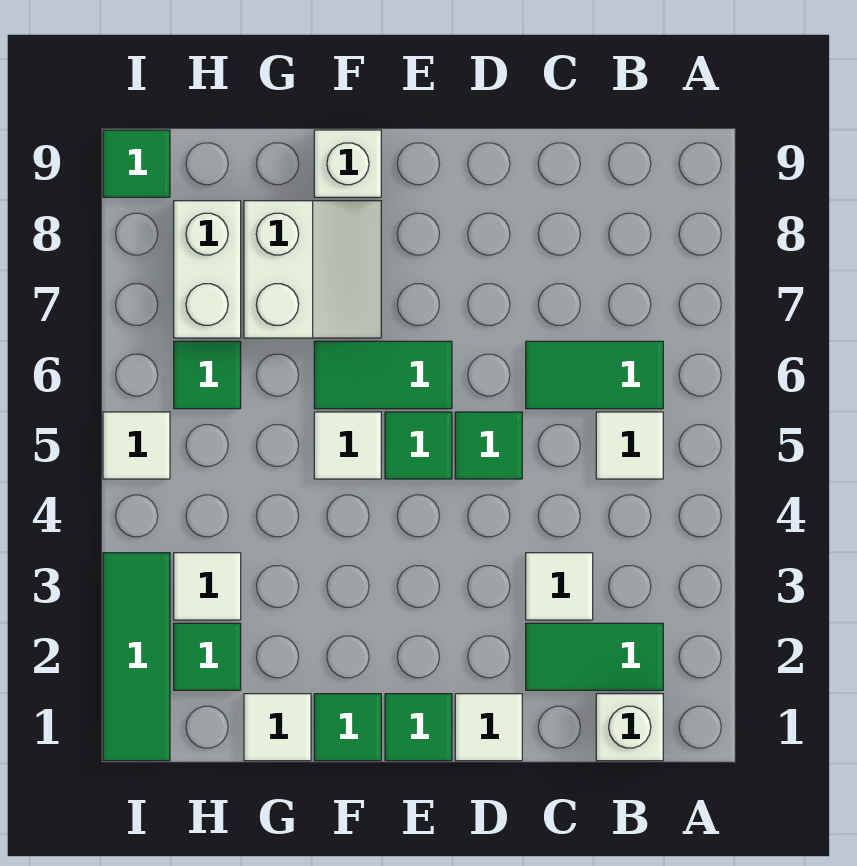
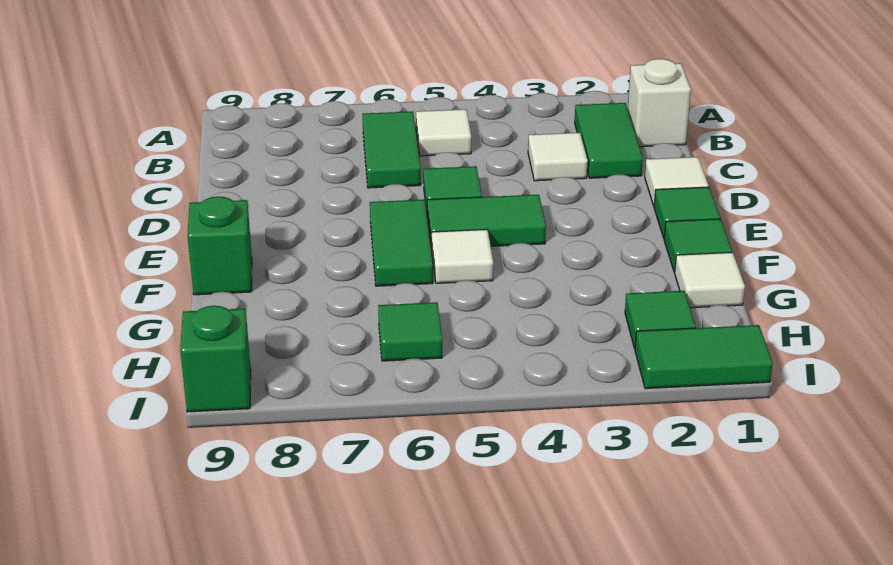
green tile E5 level 1 -> green tile E4:E5 level 1
white slope F7:G8 level 1 top G -> none
white brick F9 level 1 -> green brick F9 level 1
white tile H3 level 1 -> none
white brick H7:H8 level 1 -> none
green tile I1:I3 level 1 -> green tile I1:I2 level 1
white tile I5 level 1 -> none
green tile I9 level 1 -> green brick I9 level 1

